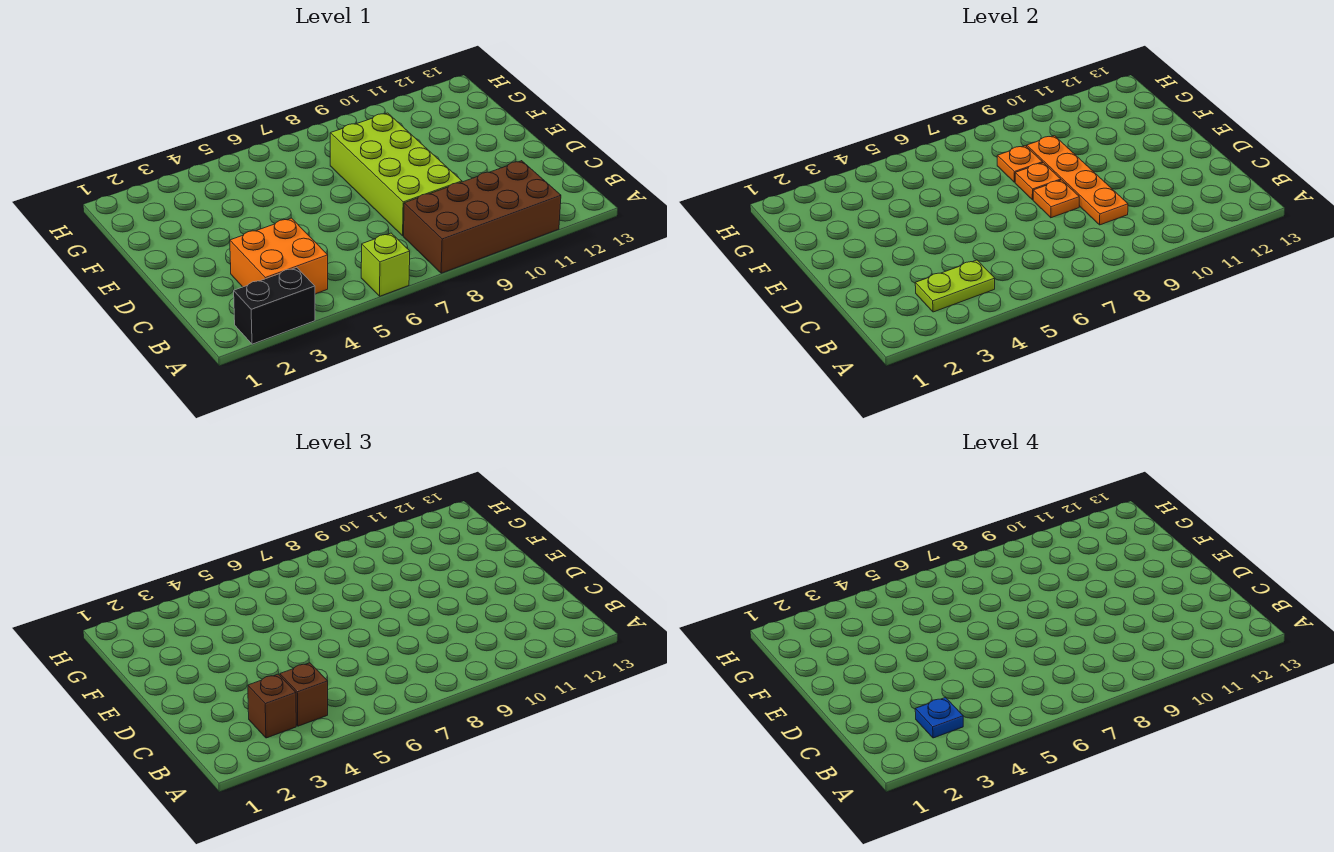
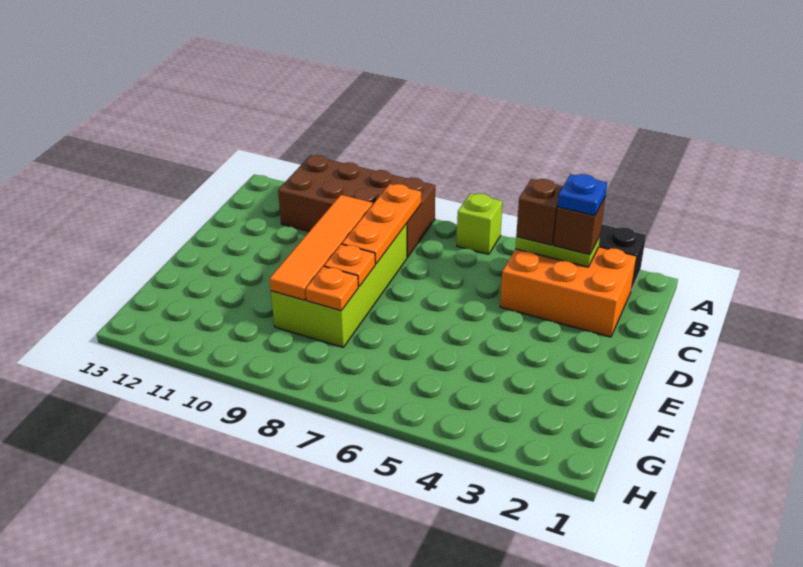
orange brick B3:C4 level 1 -> orange brick B2:C4 level 1
orange plate C9:F9 level 2 -> orange tile C9:F9 level 2
orange plate D8 level 2 -> orange plate B8:D8 level 2

